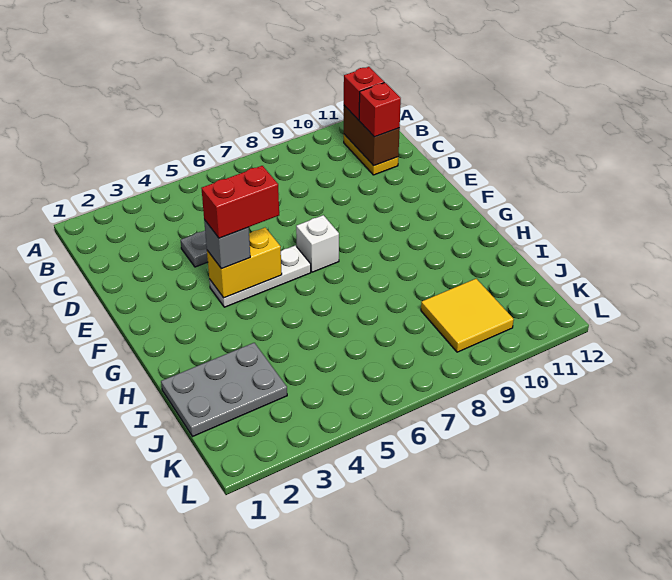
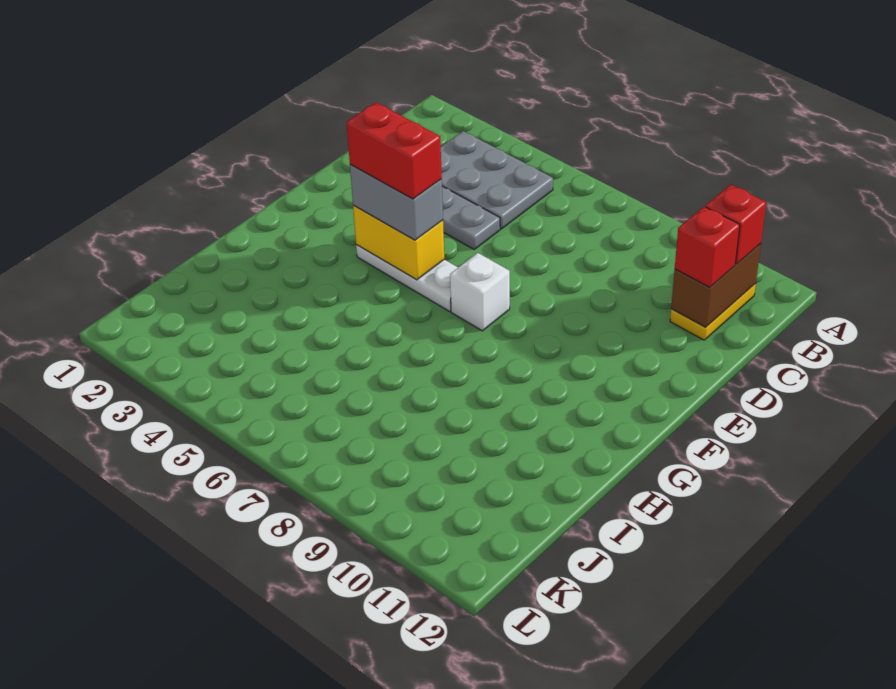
grey brick F4 level 3 -> grey brick F4:F5 level 3
grey plate I1:J3 level 1 -> grey plate B3:C5 level 1
yellow tile J9:K10 level 1 -> none

